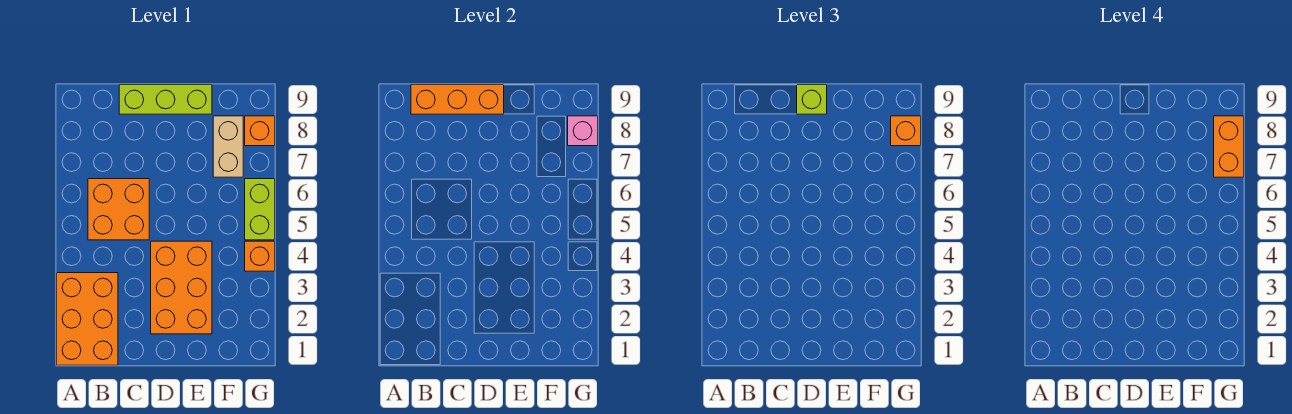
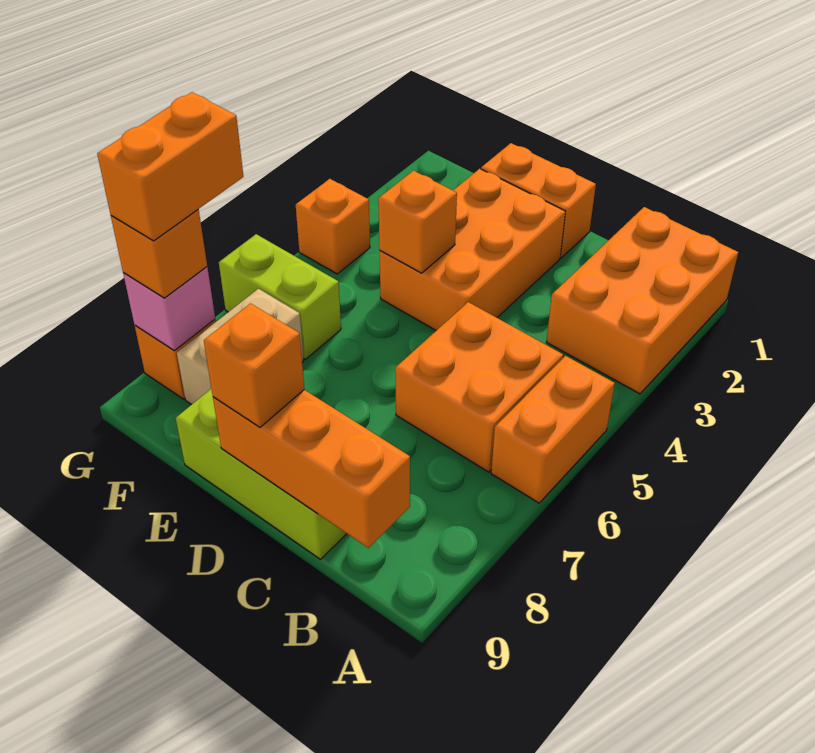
none -> orange brick A5:A6 level 1
none -> orange brick D1:E1 level 1
lime brick D9 level 3 -> orange brick D9 level 3
none -> orange brick E4 level 2
lime brick G5:G6 level 1 -> lime brick F6:G6 level 1

